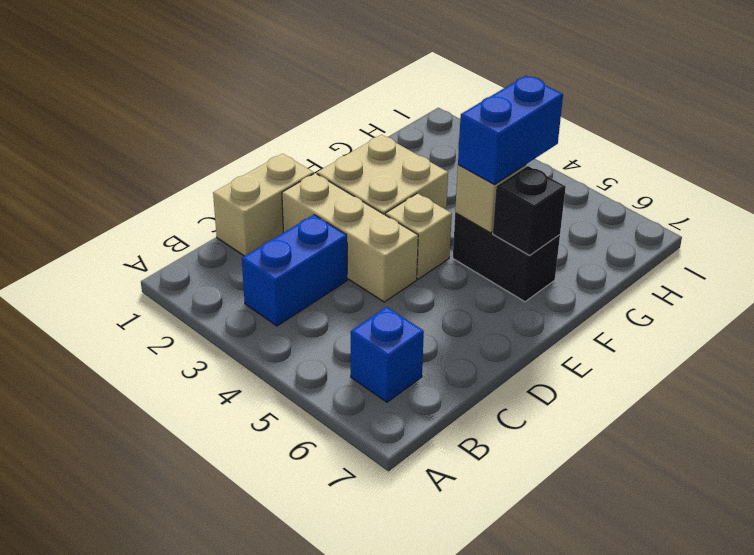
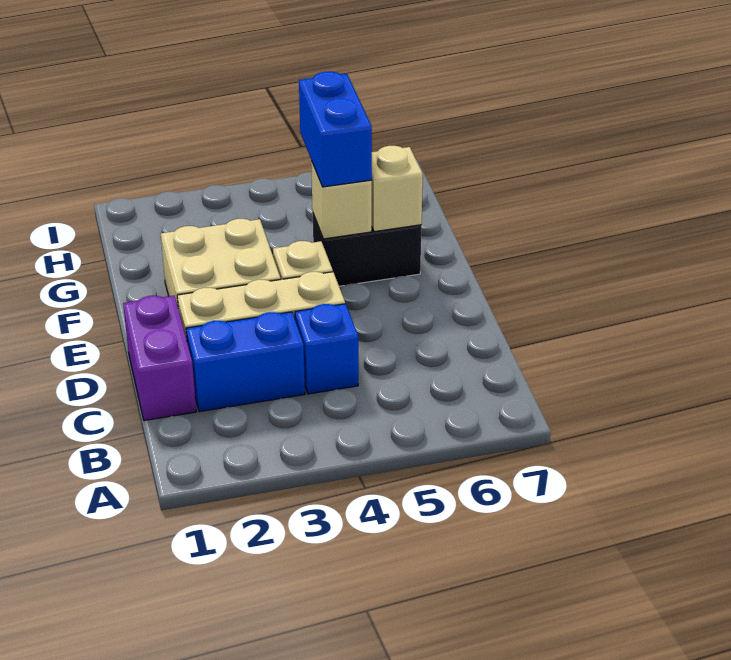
blue brick B3:C3 level 1 -> blue brick C2:C3 level 1
blue brick B6 level 1 -> blue brick C4 level 1
tan brick C1:D1 level 1 -> purple brick C1:D1 level 1
black brick F6 level 2 -> tan brick F6 level 2

